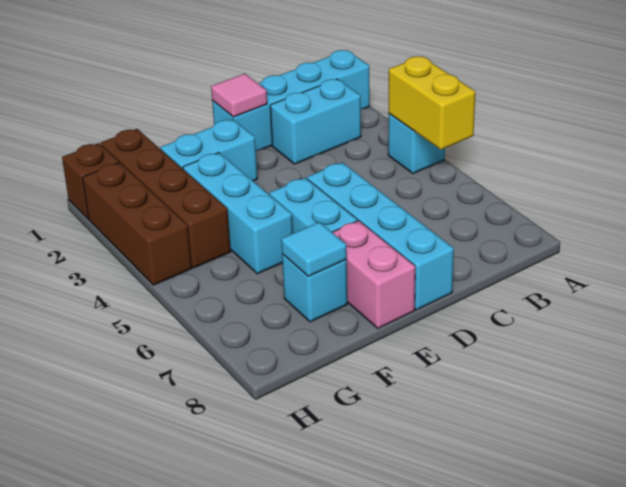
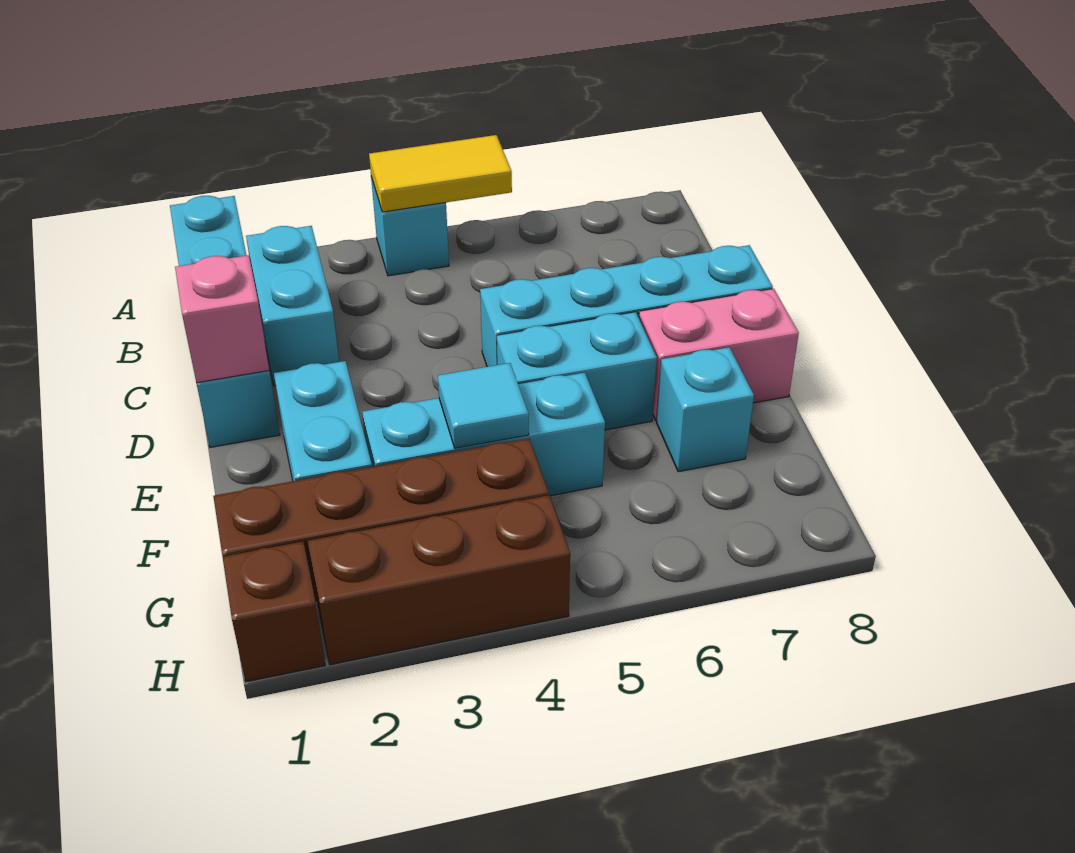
yellow brick A4:A5 level 2 -> yellow tile A4:A5 level 2
pink tile D1 level 2 -> pink brick D1 level 2
cyan tile F7 level 2 -> cyan tile F4 level 2

